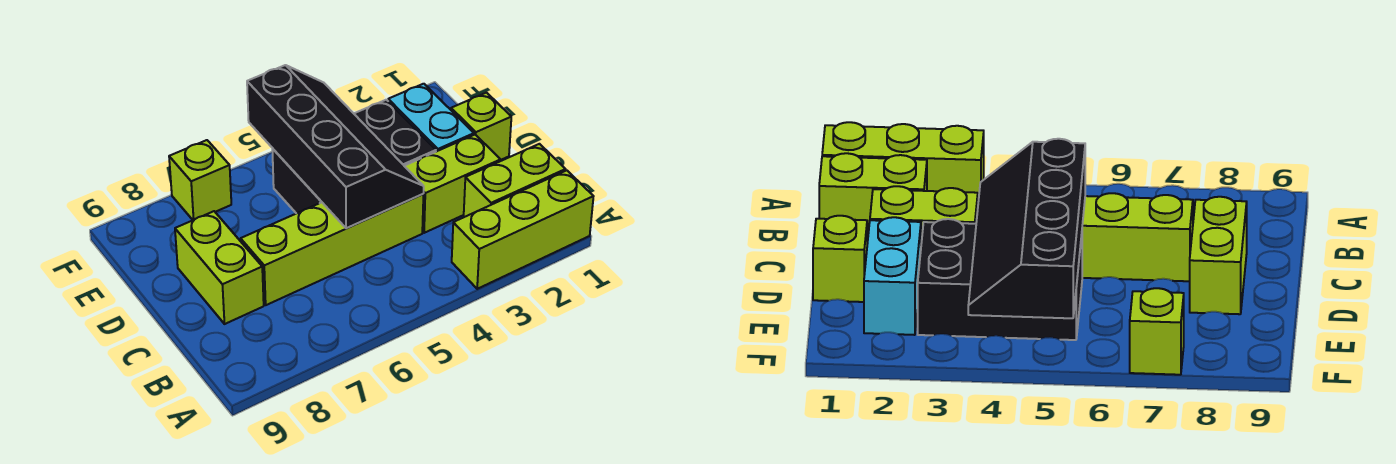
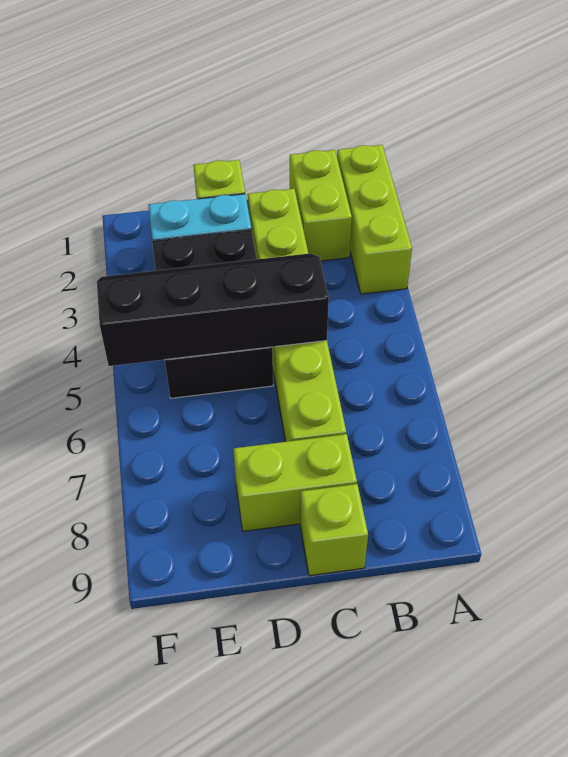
lime brick F7 level 1 -> lime brick C9 level 1

